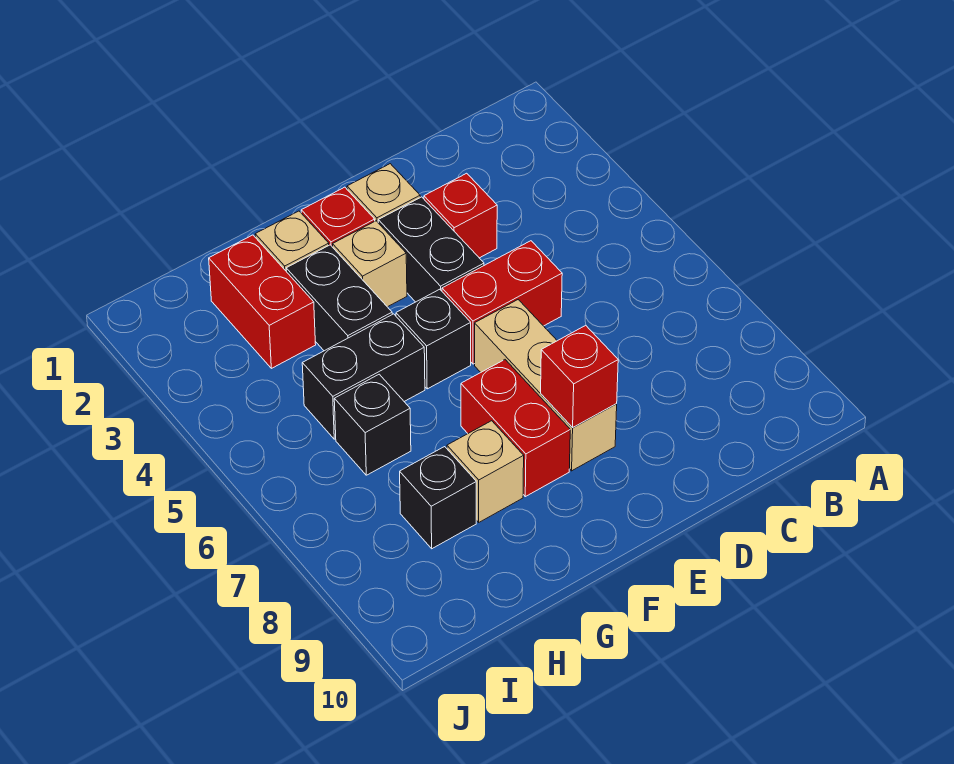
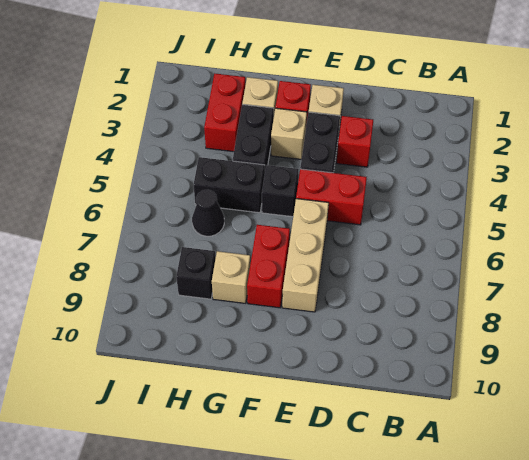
red brick E8 level 2 -> none
black brick H6 level 1 -> black cone H6 level 1

